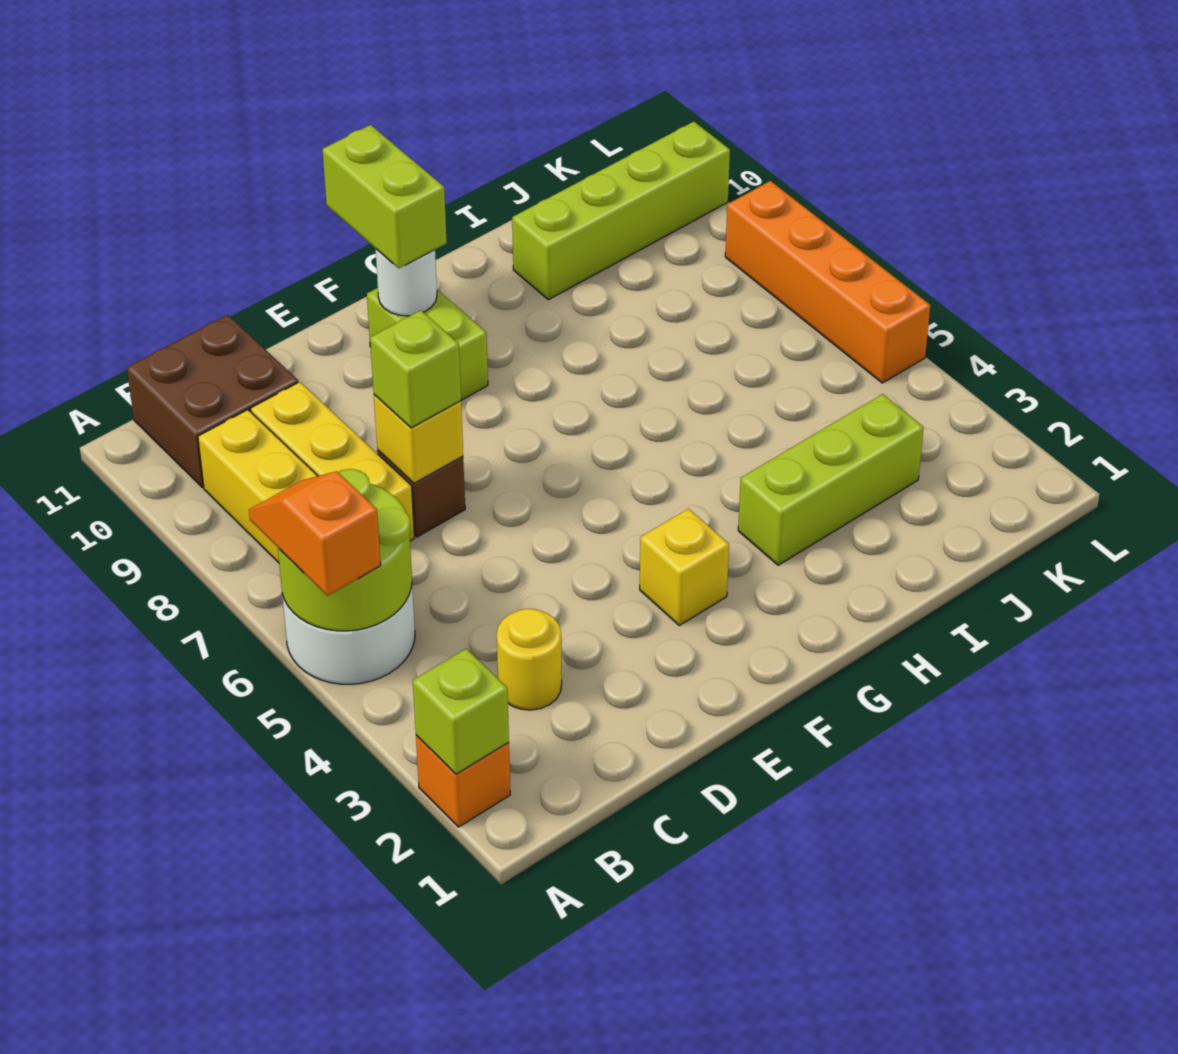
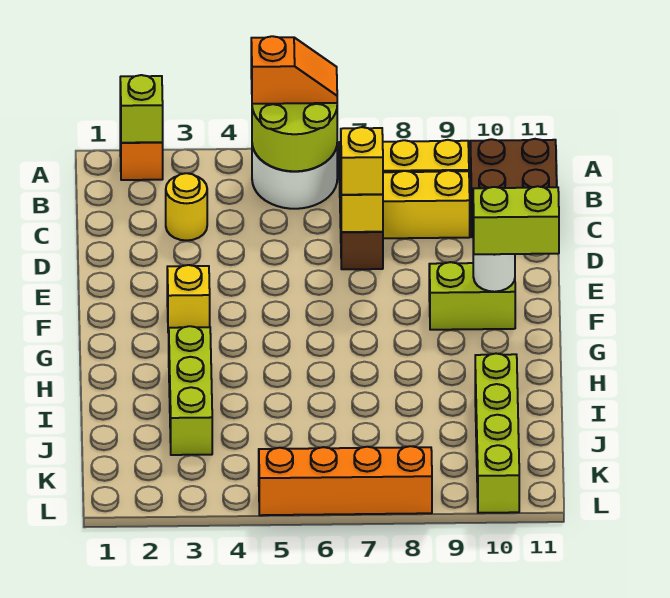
lime brick D7 level 3 -> yellow brick D7 level 3

